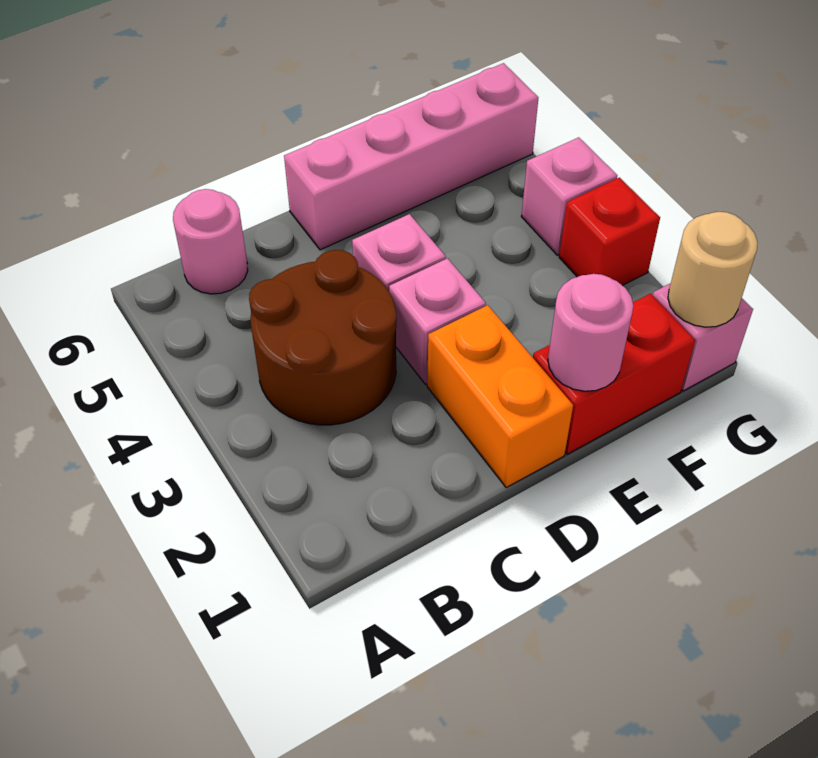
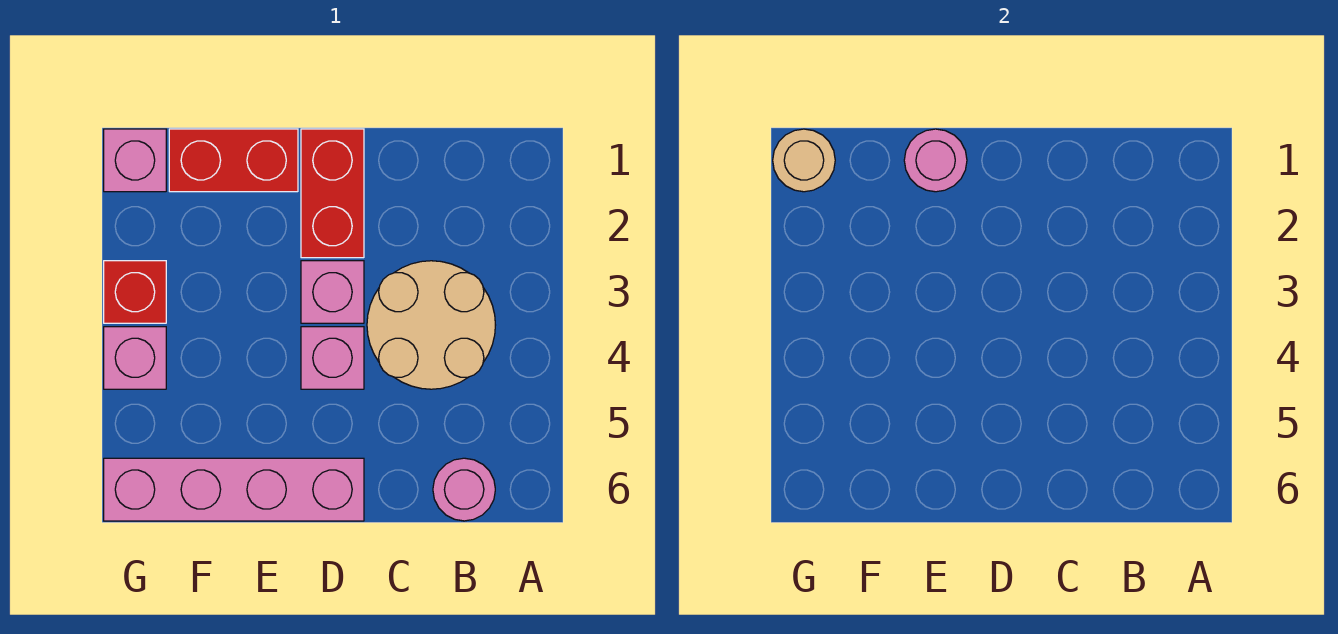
brown round brick B3:C4 level 1 -> tan round brick B3:C4 level 1
orange brick D1:D2 level 1 -> red brick D1:D2 level 1

